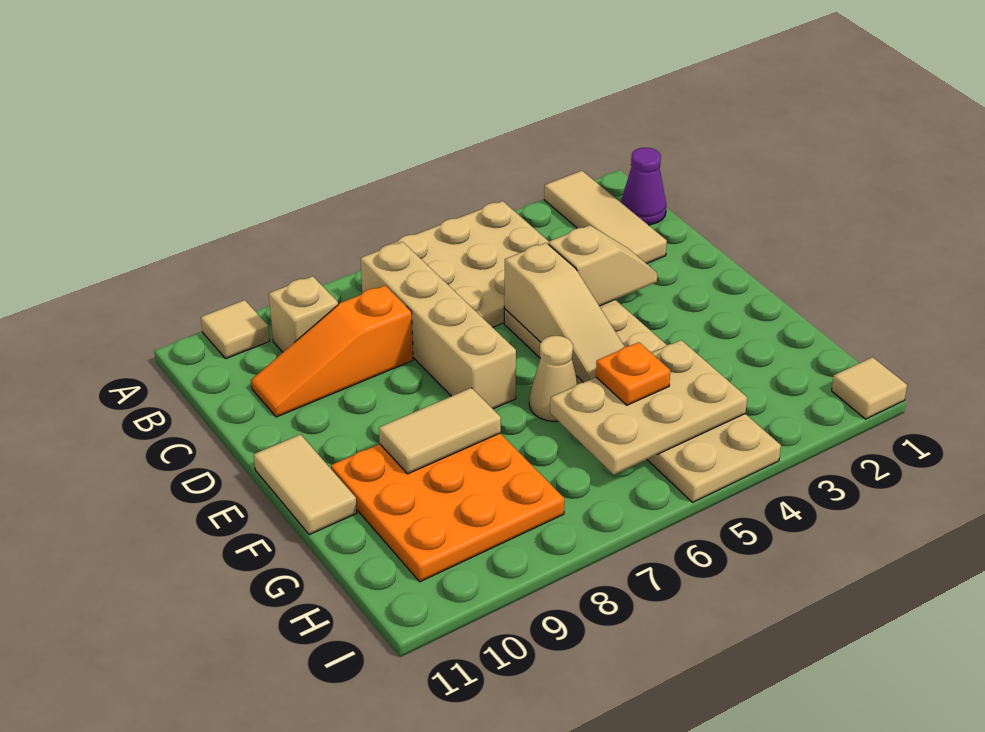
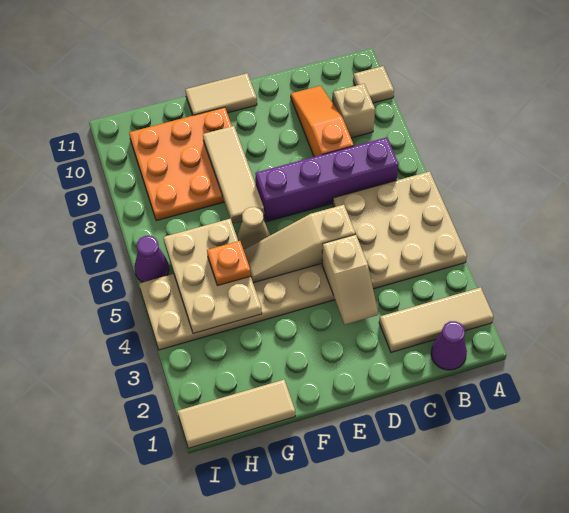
tan brick B7:E7 level 1 -> purple brick B7:E7 level 1
tan tile F8:F9 level 2 -> tan tile F7:F9 level 2
tan tile I1 level 1 -> tan tile G1:I1 level 1
none -> purple cone I6 level 1

